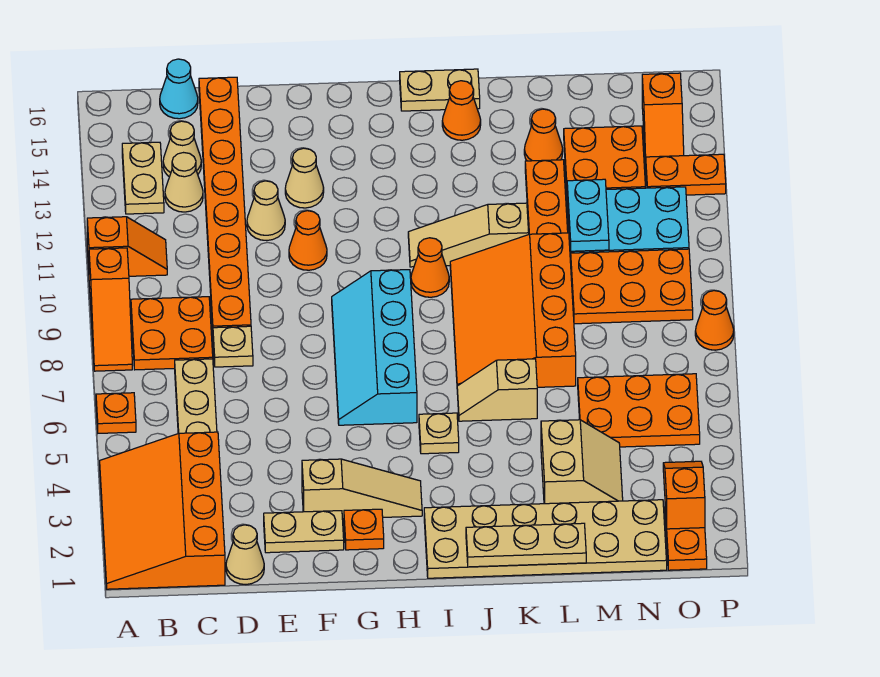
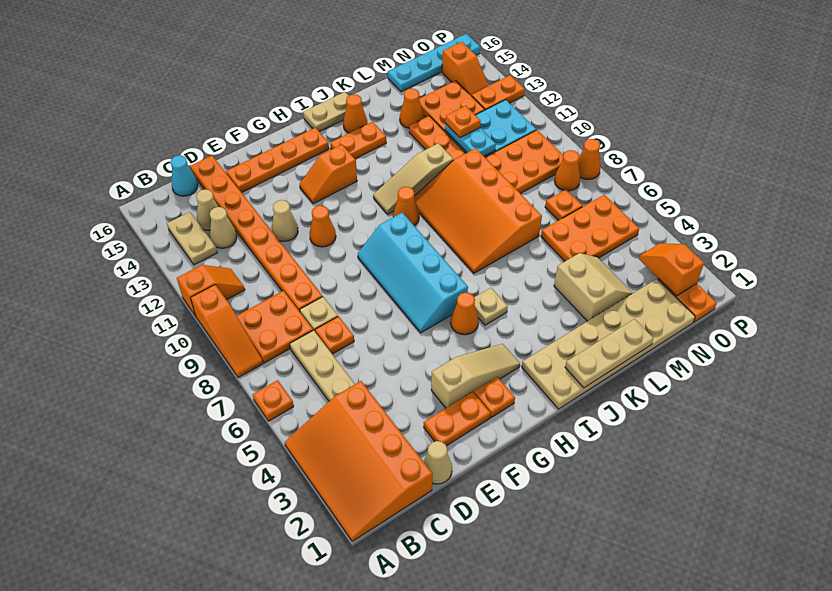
none -> orange plate D7 level 1
tan plate E2:F2 level 1 -> orange plate E2:F2 level 1
none -> orange plate E15:H15 level 1
tan cone F13 level 1 -> none
none -> orange slope G13:H13 level 1 top H
none -> orange cone H5 level 1
none -> orange plate I14:J14 level 1
tan slope J6:K6 level 1 top K -> none
none -> orange plate M12 level 3
none -> cyan plate M16:P16 level 1
none -> orange plate N7 level 1
none -> orange cone O8 level 1

